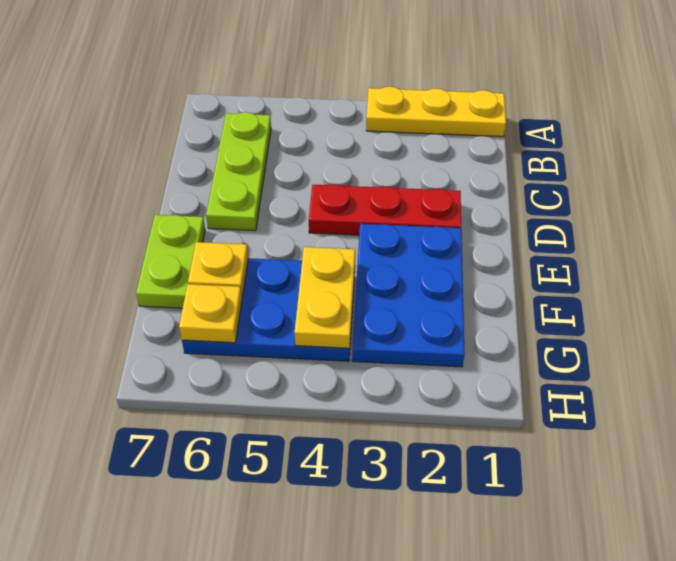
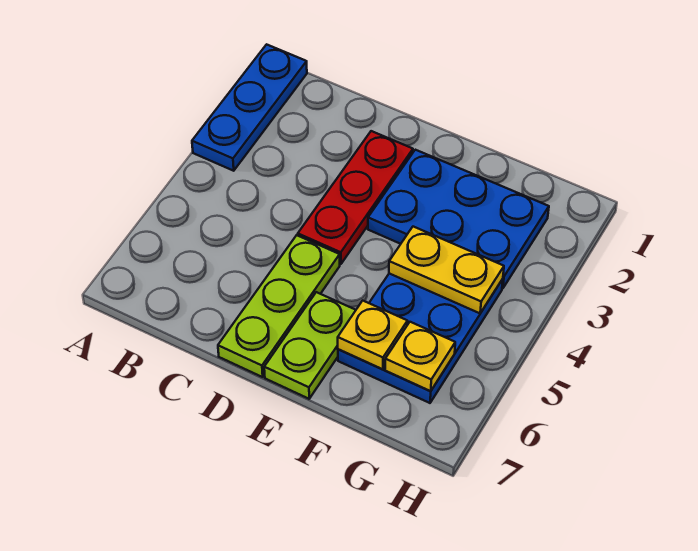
yellow plate A1:A3 level 1 -> blue plate A1:A3 level 1
lime plate B6:D6 level 1 -> lime plate D5:D7 level 1
lime plate E7:F7 level 1 -> lime plate E6:E7 level 1

